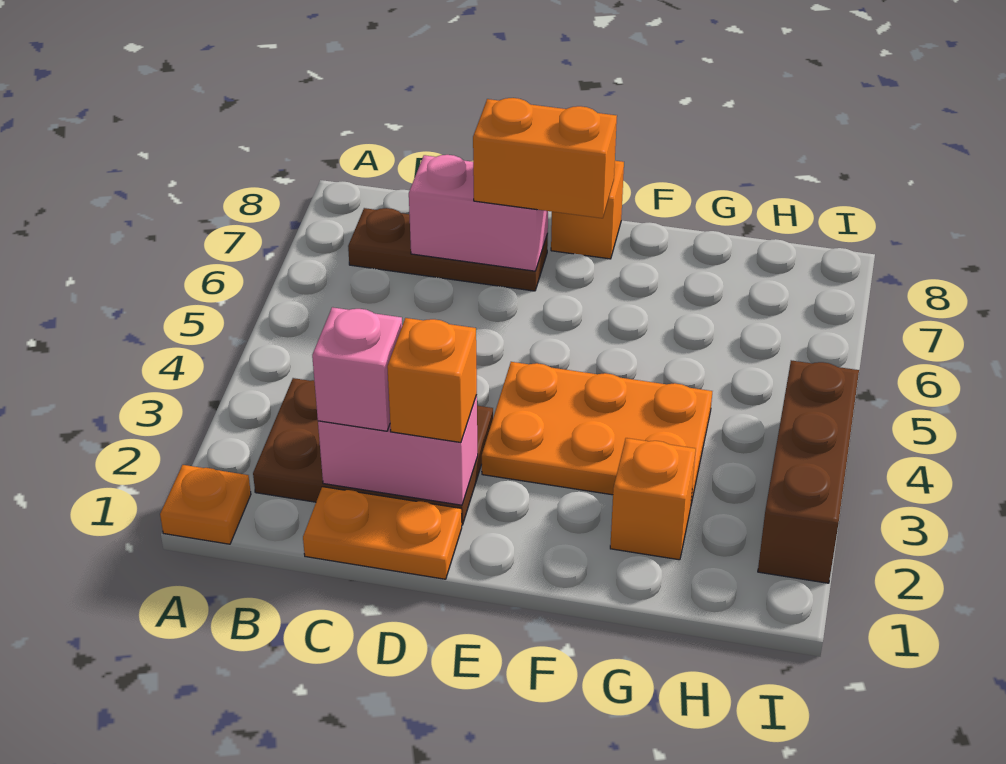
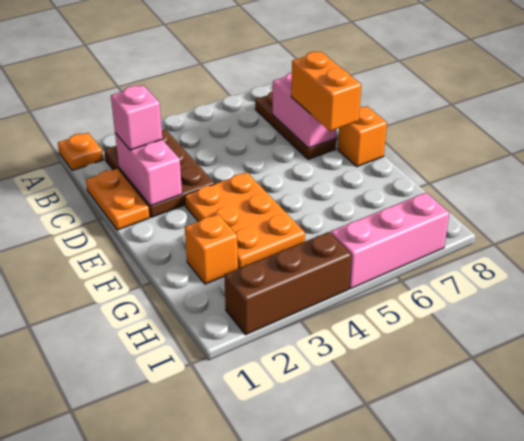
orange brick D2 level 3 -> none
none -> pink brick I5:I7 level 1

